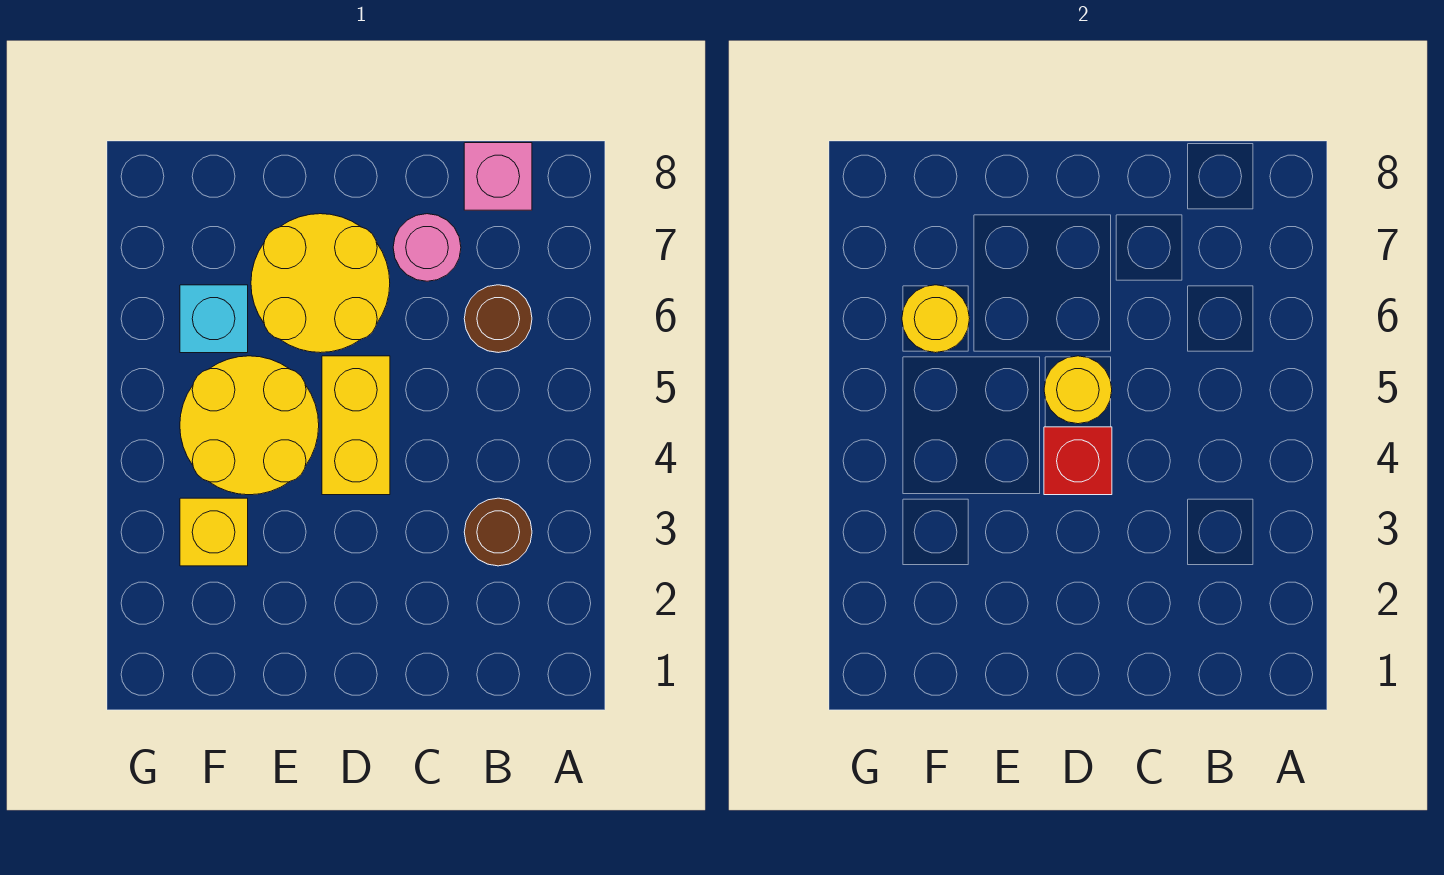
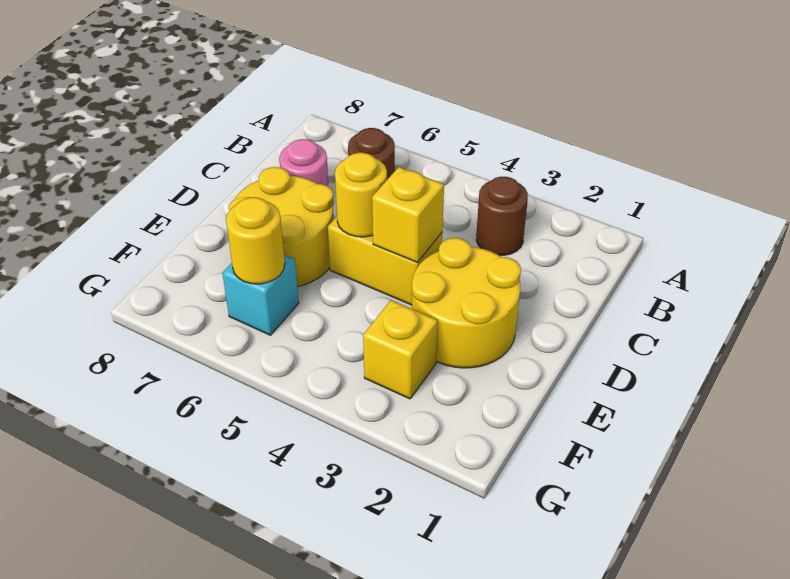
pink brick B8 level 1 -> none
red brick D4 level 2 -> yellow brick D4 level 2
yellow round brick E4:F5 level 1 -> yellow round brick D2:E3 level 1

